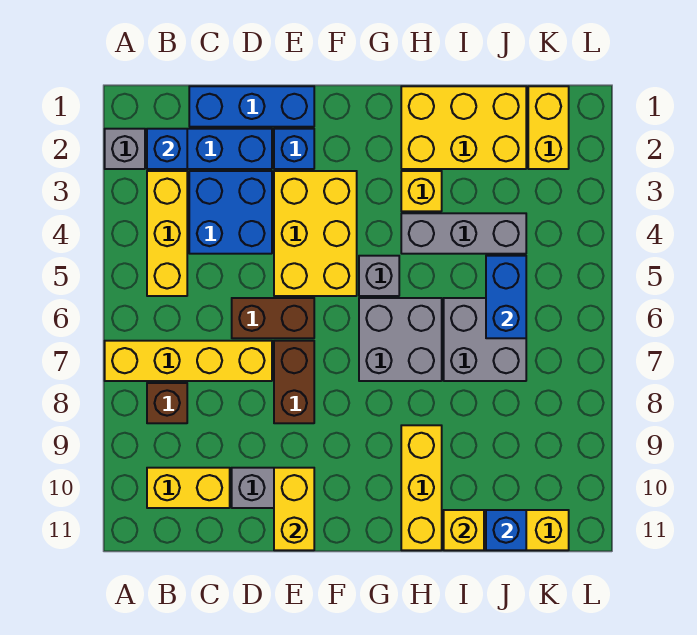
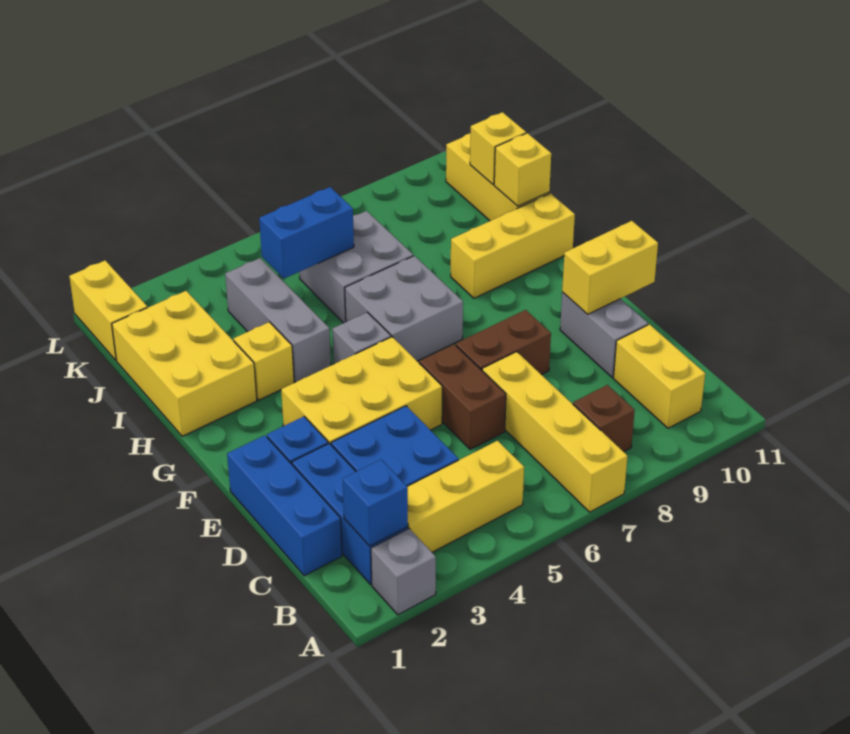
blue brick J11 level 2 -> yellow brick J11 level 2
yellow brick K1:K2 level 1 -> yellow brick K1:L1 level 1

